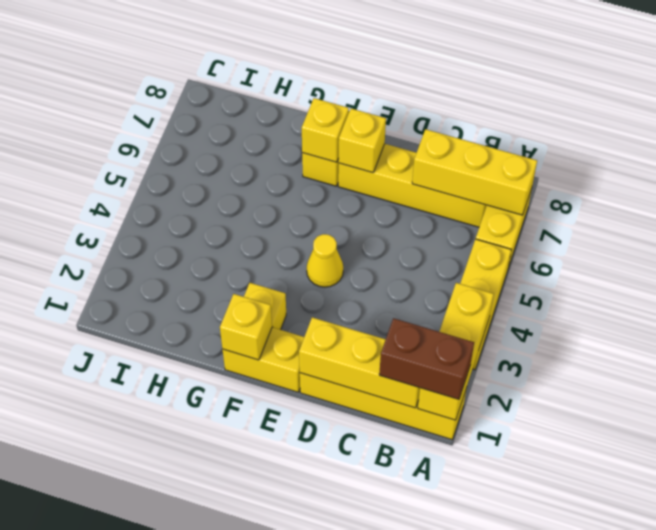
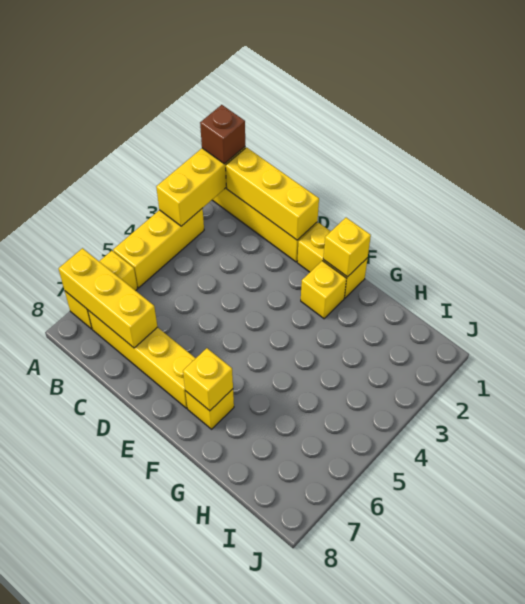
brown brick A1:B1 level 3 -> brown brick A1 level 3
yellow cone E4 level 1 -> none
yellow brick E7 level 2 -> none

